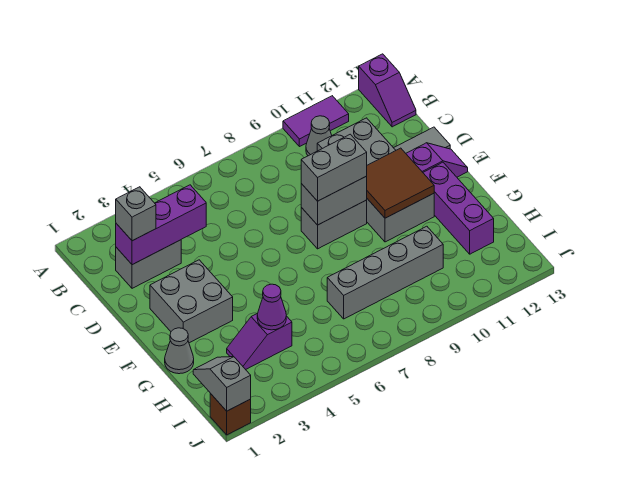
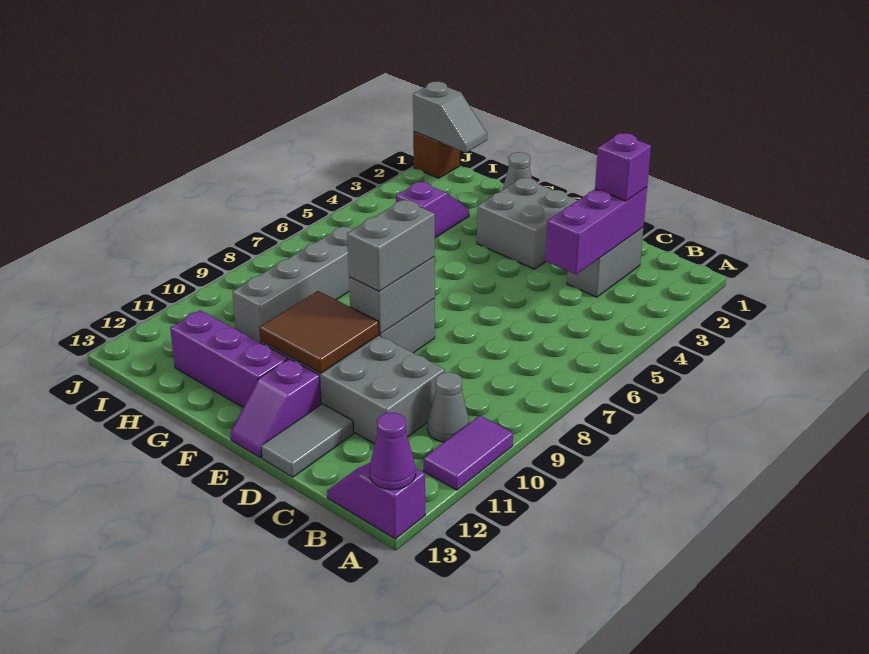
grey brick C2 level 3 -> purple brick C2 level 3
purple cone H4 level 2 -> purple cone A13 level 2

